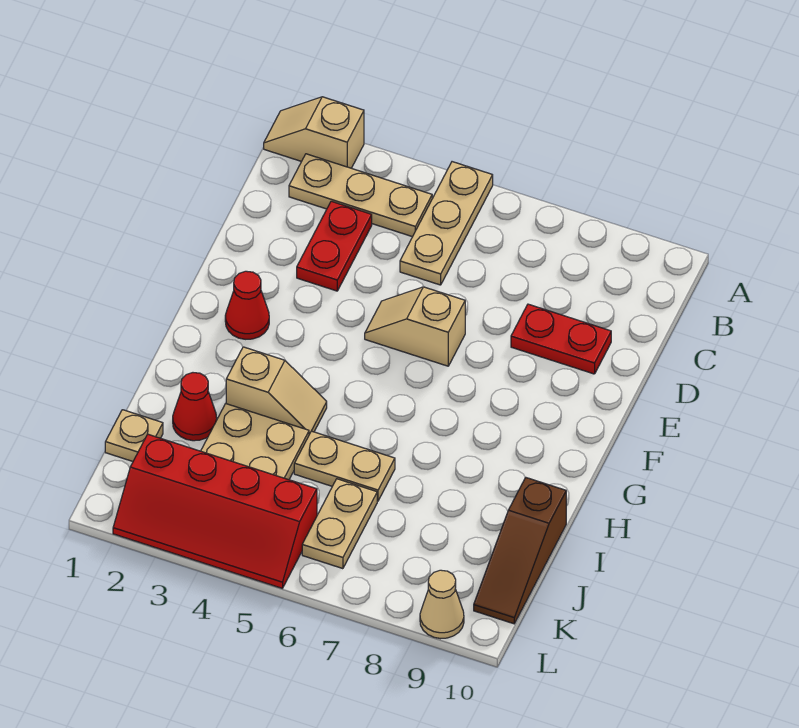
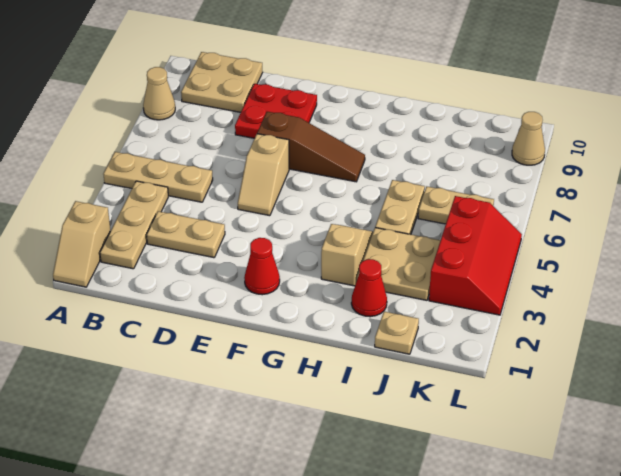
none -> tan cone A8 level 1
none -> tan plate B9:C10 level 1
red plate C3:D3 level 1 -> tan plate C3:D3 level 1
red plate D8:D9 level 1 -> red plate D8:E9 level 1
brown slope I10:K10 level 1 top I -> brown slope E7:G7 level 1 top E
red slope K2:L5 level 1 top K -> red slope K3:L5 level 1 top K

